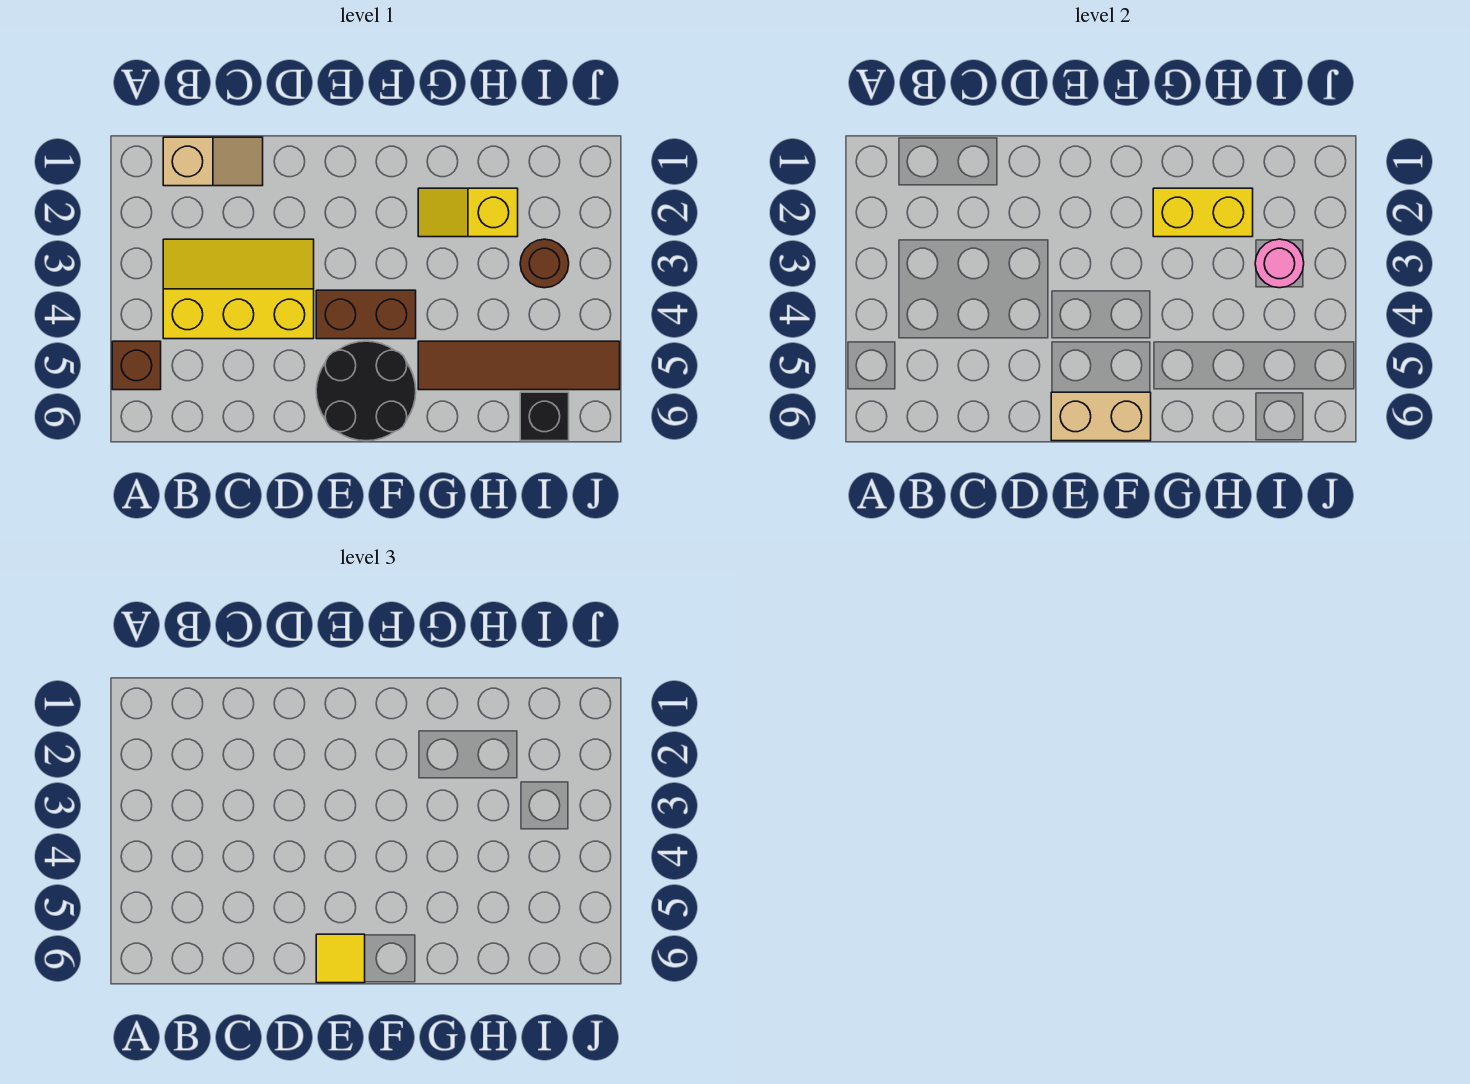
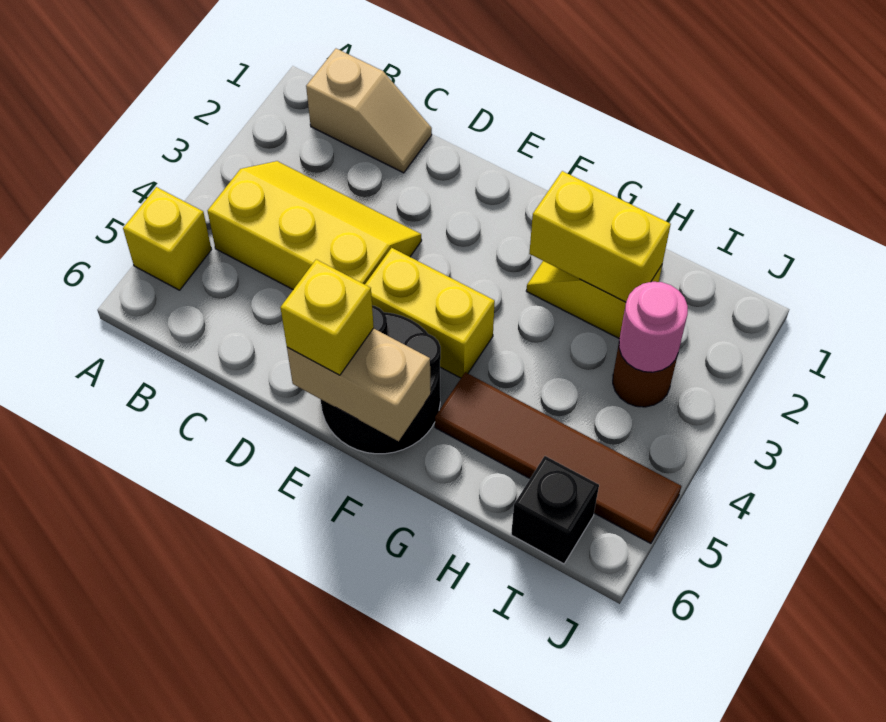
brown brick A5 level 1 -> yellow brick A5 level 1
brown brick E4:F4 level 1 -> yellow brick E4:F4 level 1
yellow tile E6 level 3 -> yellow brick E6 level 3

